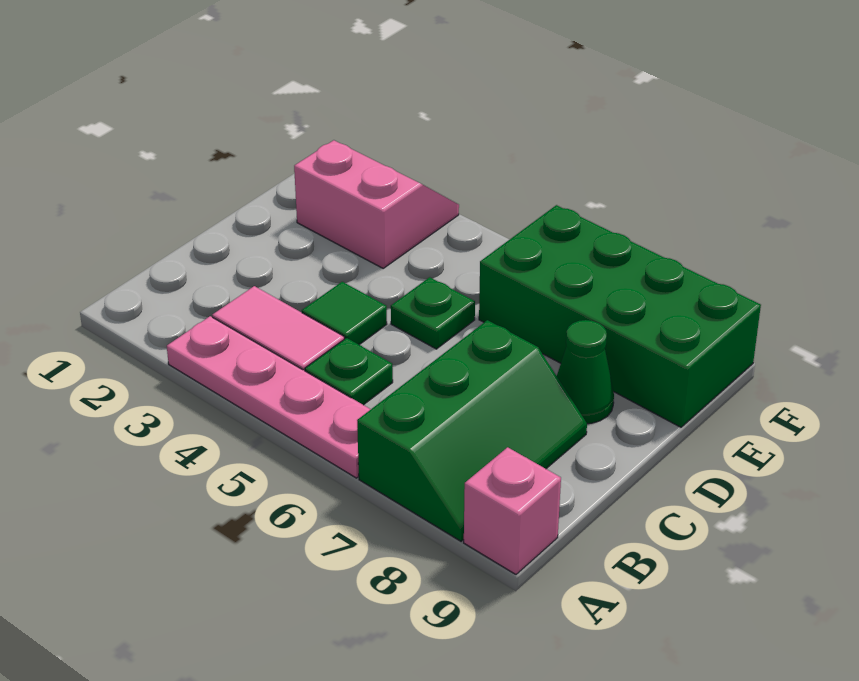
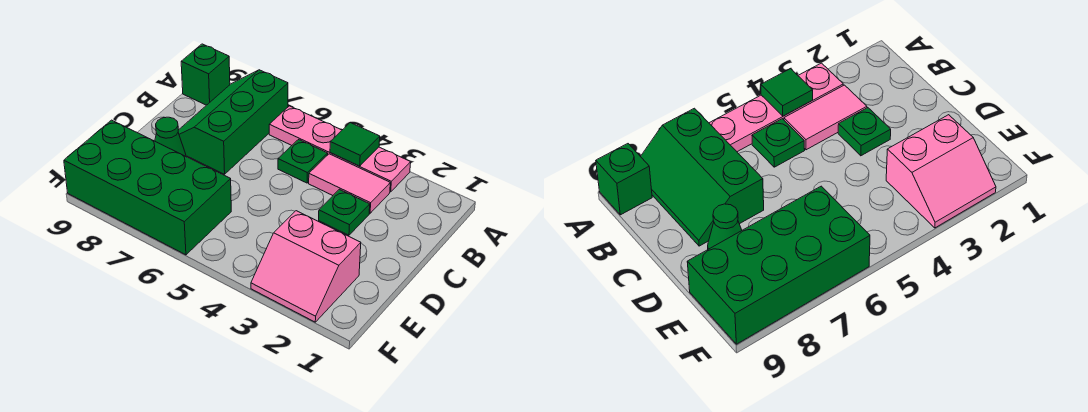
pink brick A9 level 1 -> green brick A9 level 1
green tile C4 level 1 -> green tile A4 level 2
green plate D5 level 1 -> green plate C3 level 1

